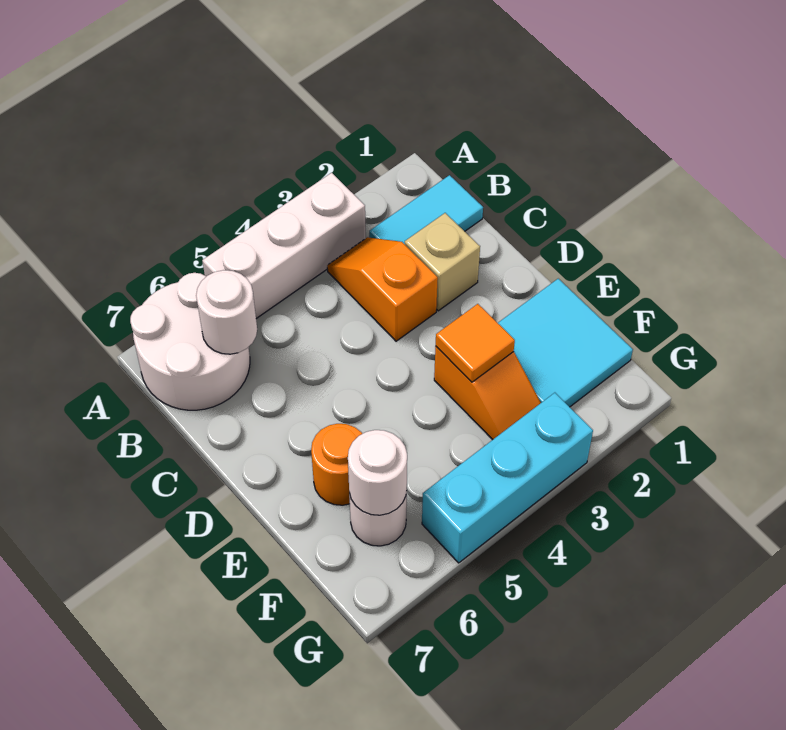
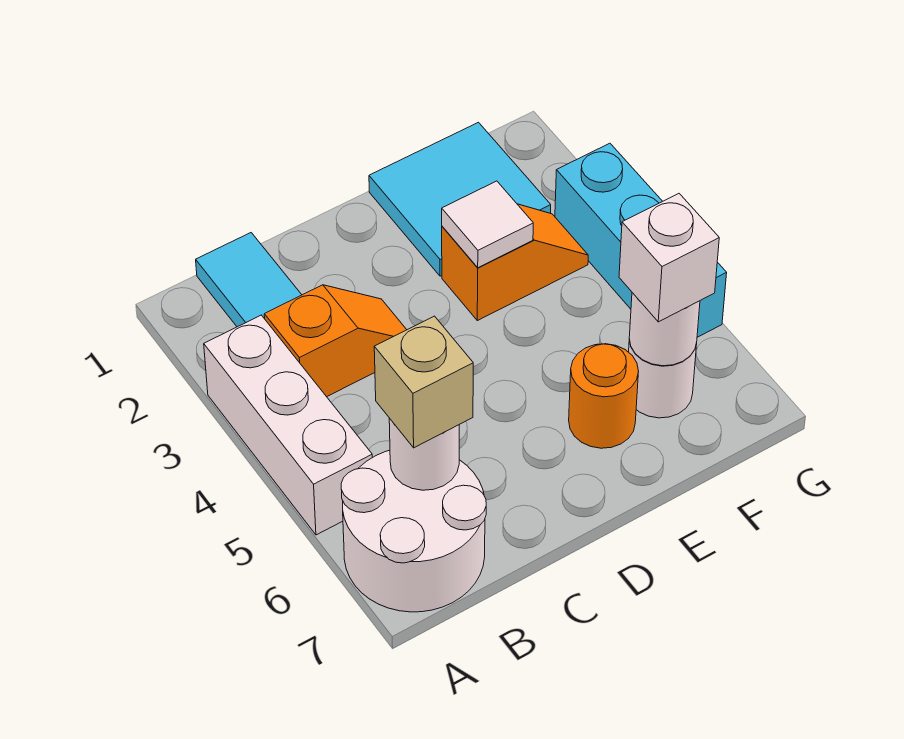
orange slope B3:C3 level 1 top C -> orange slope B3:C3 level 1 top B
tan brick C2 level 1 -> tan brick B6 level 3
orange tile E3 level 2 -> white tile E3 level 2
none -> white brick F6 level 3

